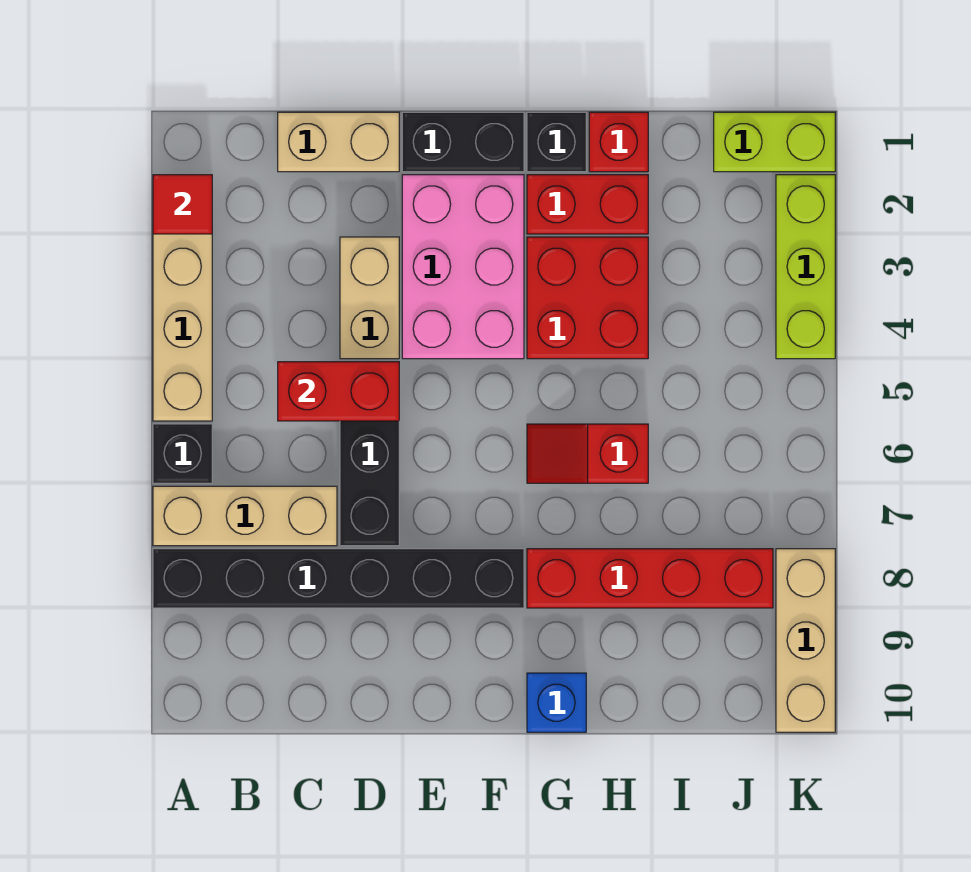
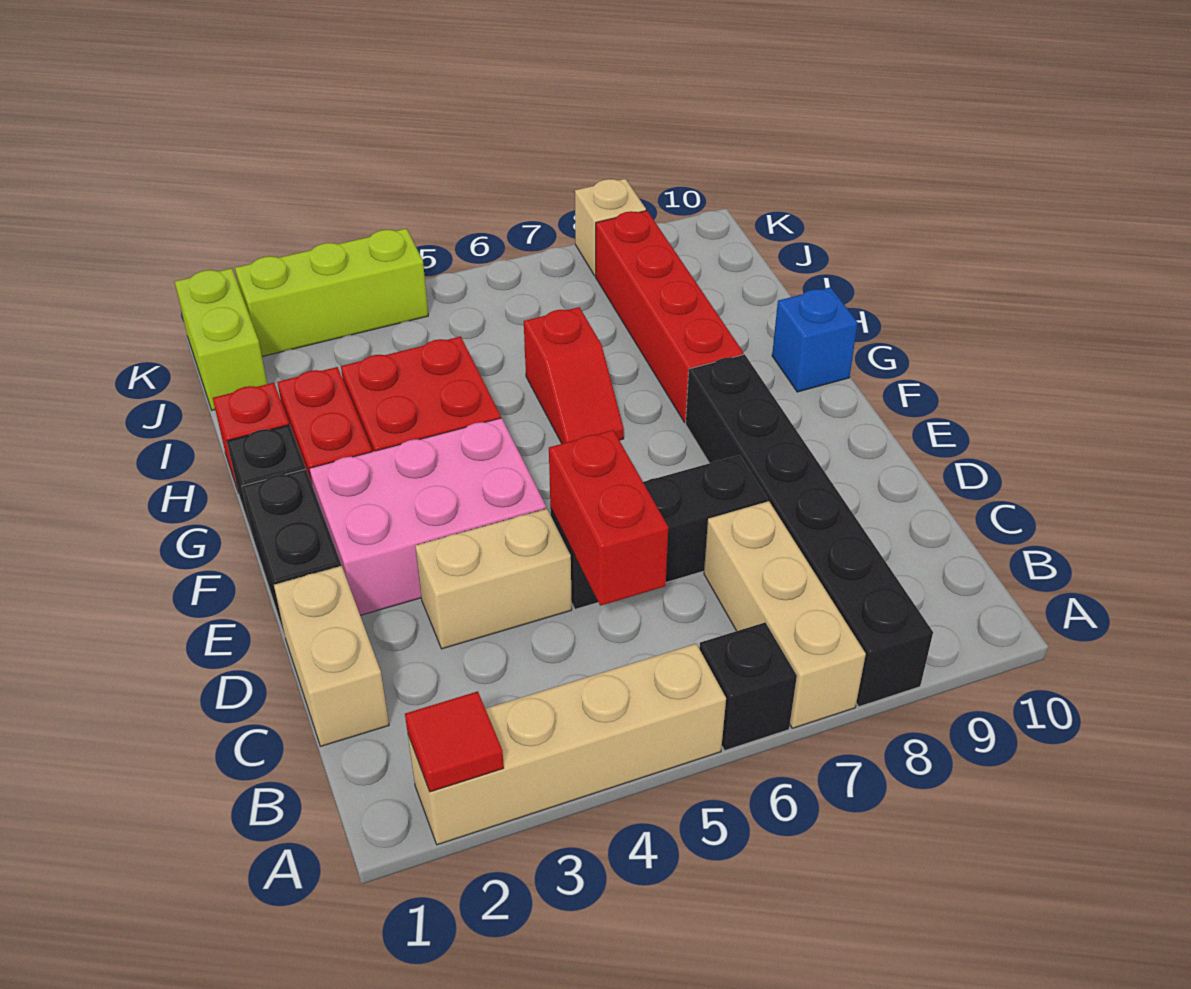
tan brick K8:K10 level 1 -> tan brick K8 level 1

